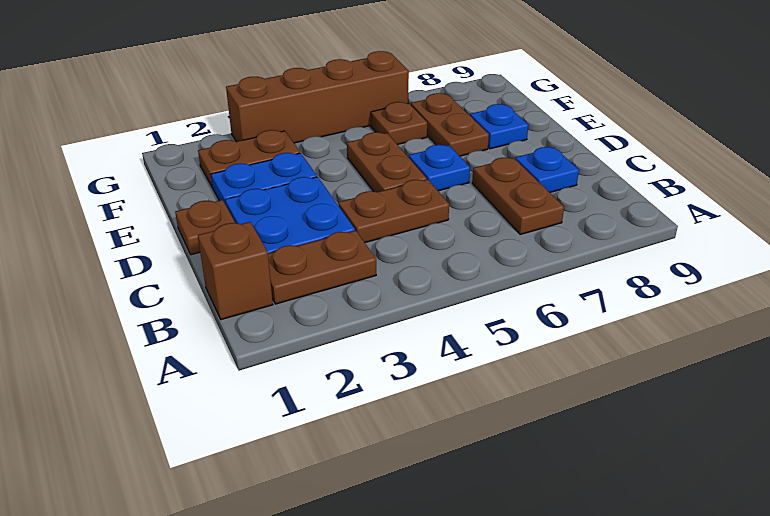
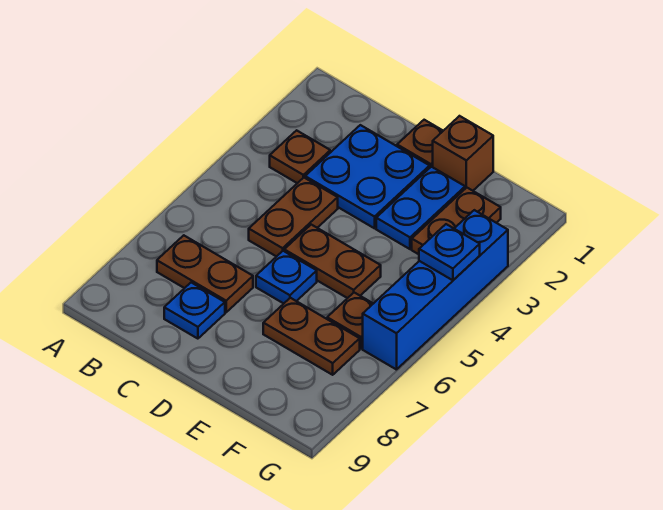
brown brick B1 level 1 -> brown brick E1 level 1
brown plate B2:B3 level 1 -> brown plate B3 level 1
blue plate E8 level 1 -> blue plate G4 level 2
brown brick G3:G6 level 1 -> blue brick G3:G6 level 1

